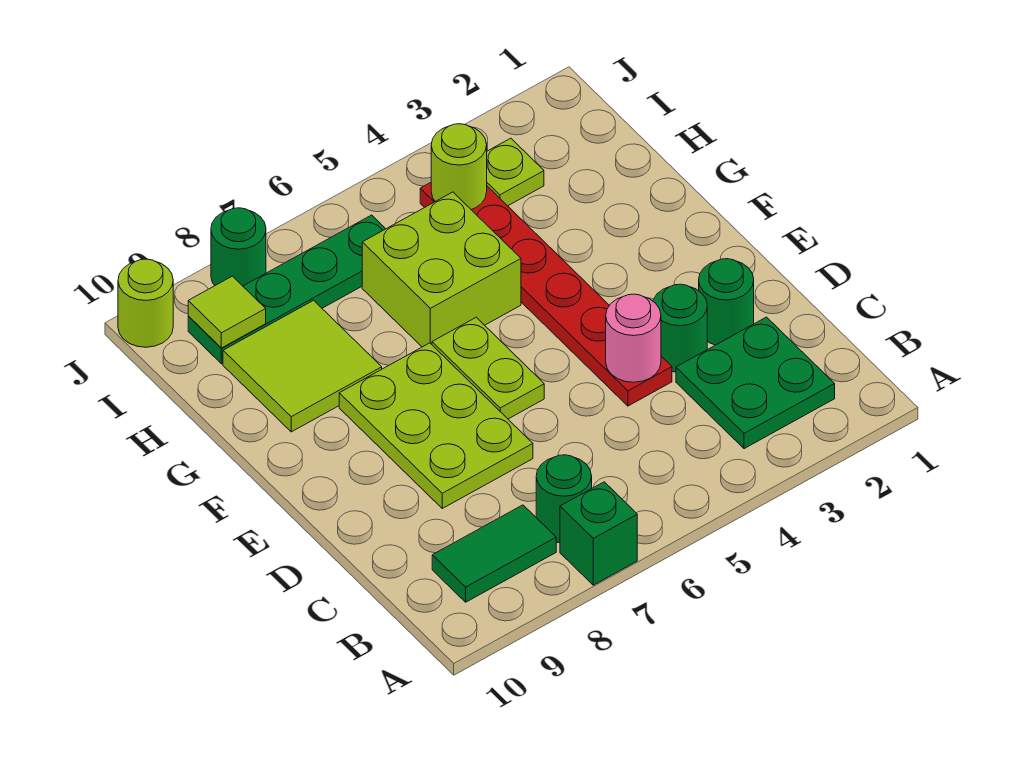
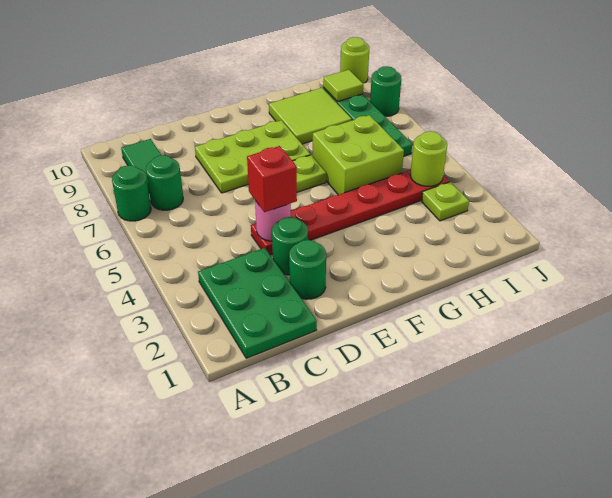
green brick A7 level 1 -> green round brick A7 level 1
green plate B2:C3 level 1 -> green plate B1:C3 level 1
none -> red brick D4 level 3

